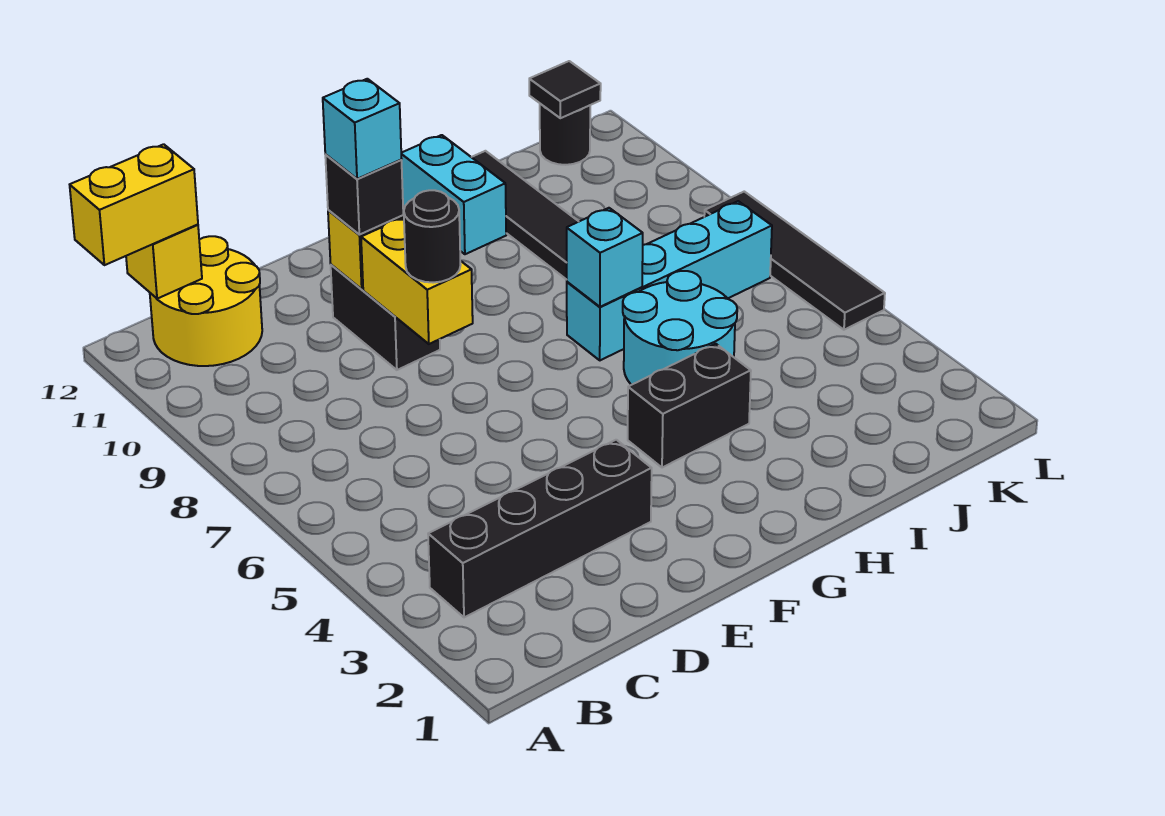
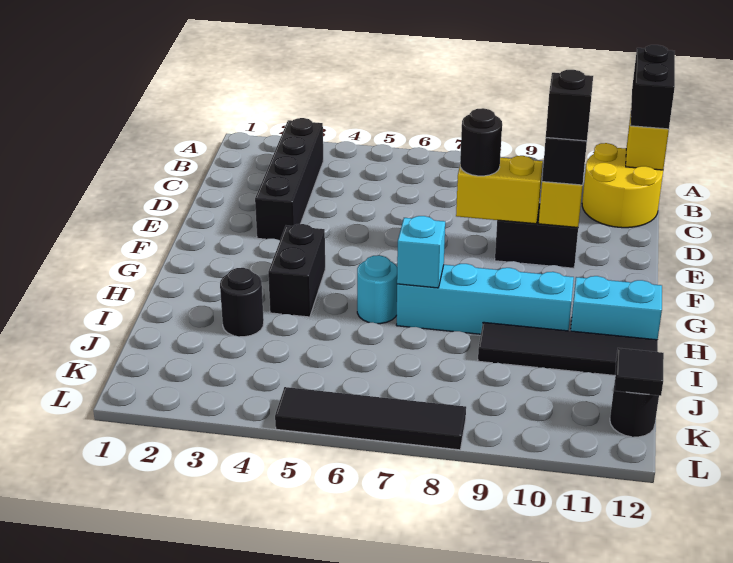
yellow brick A12:B12 level 3 -> black brick A12:B12 level 3
cyan brick E10 level 4 -> black brick E10 level 4
cyan round brick H5:I6 level 1 -> cyan round brick H6 level 1
cyan brick H7:K7 level 1 -> cyan brick H7:H10 level 1
none -> black round brick I3 level 1

